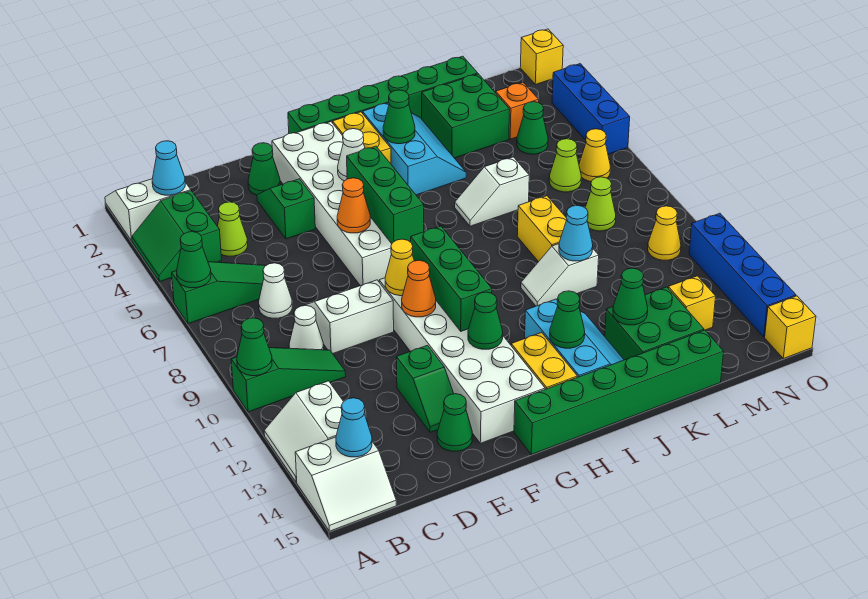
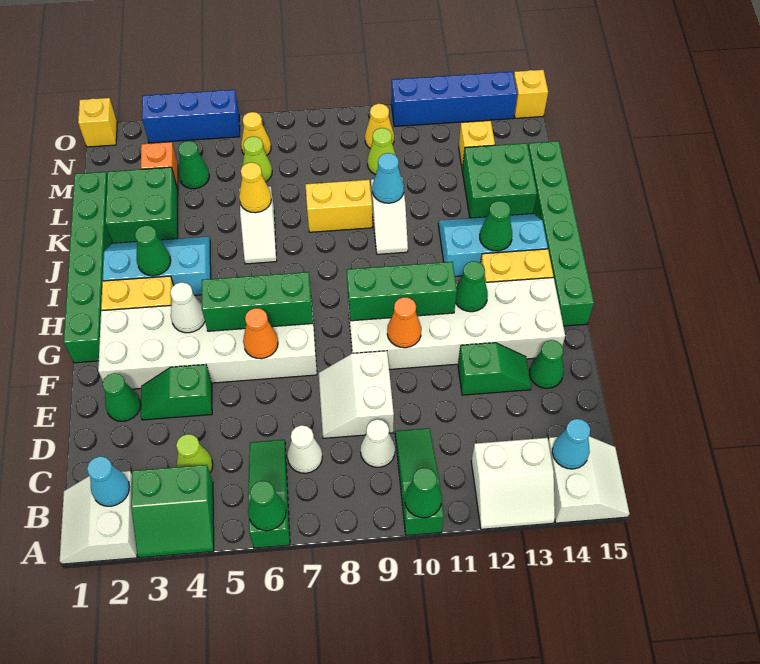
yellow cone F9 level 2 -> yellow cone K6 level 2
green cone K13 level 2 -> none
lime cone M8 level 1 -> lime cone M10 level 1

